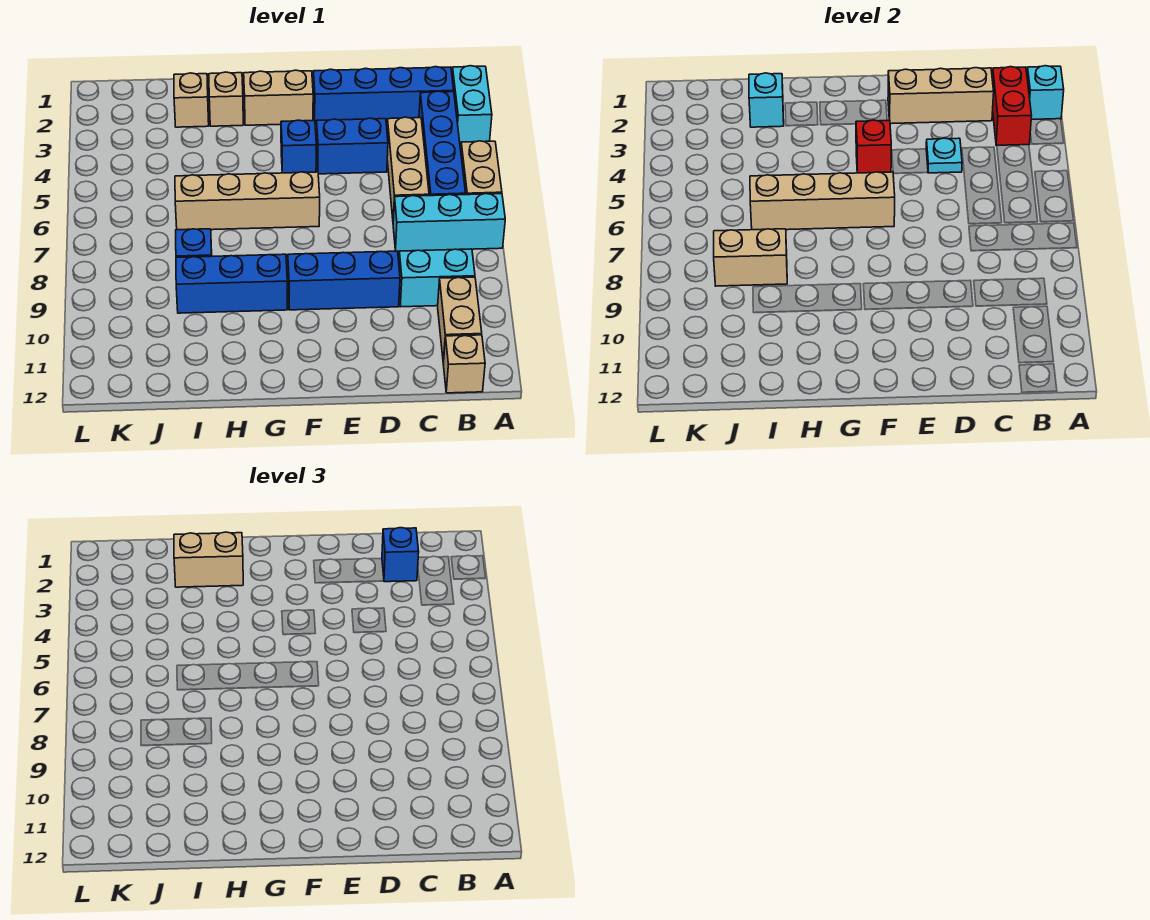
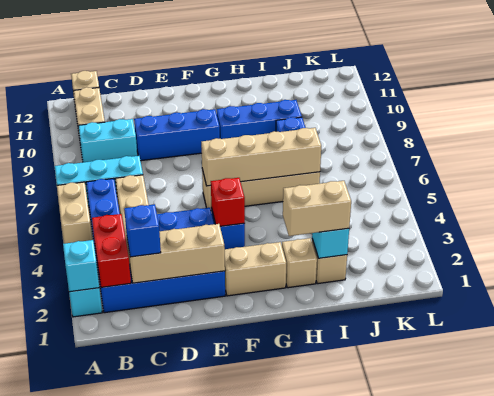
cyan plate D4 level 2 -> none
tan brick I8:J8 level 2 -> none

